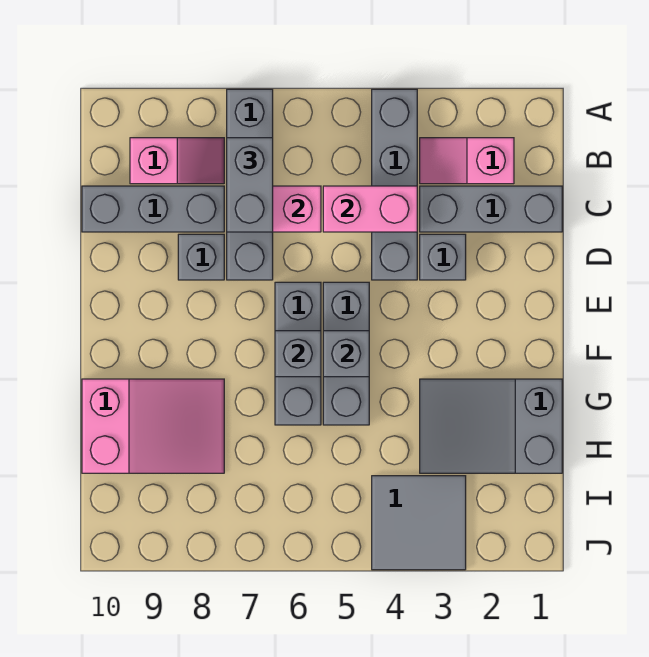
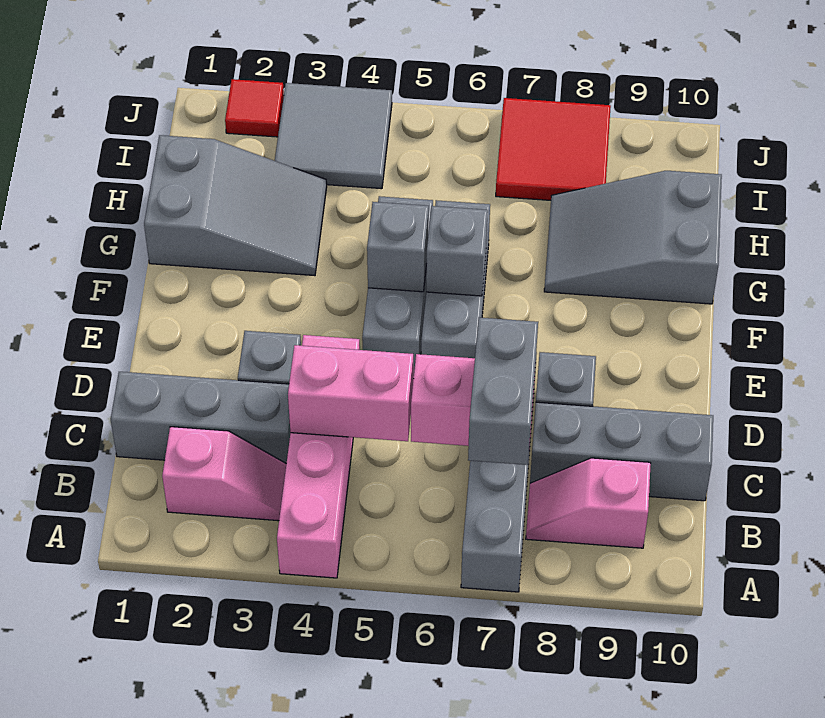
grey brick A4:D4 level 1 -> pink brick A4:D4 level 1
pink slope G8:H10 level 1 top 10 -> grey slope G8:H10 level 1 top 10
none -> red tile I7:J8 level 1
none -> red tile J2 level 1

